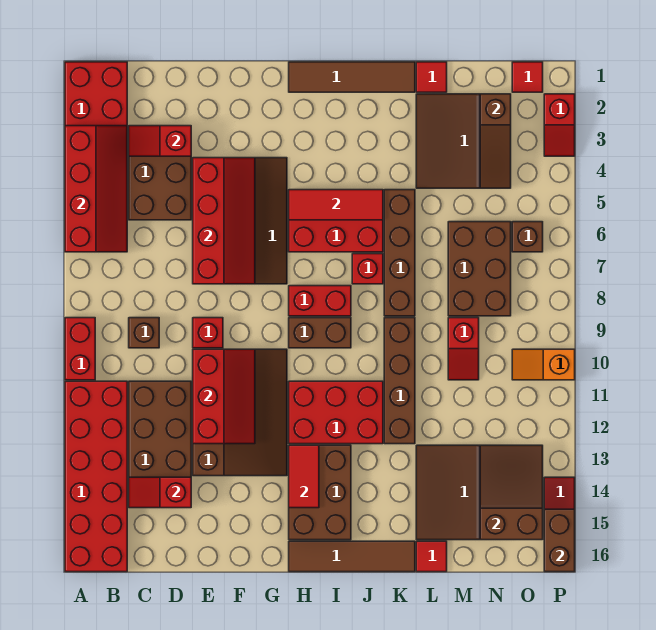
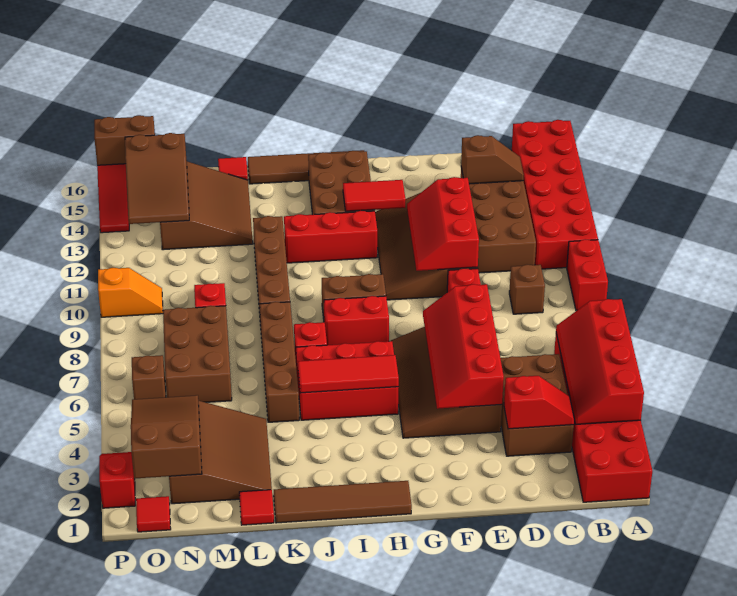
red slope C14:D14 level 2 top D -> brown slope C14:D14 level 2 top D
red brick H11:J12 level 1 -> red brick H12:J12 level 1
red tile H13:H14 level 2 -> red tile G13:H13 level 2
brown slope N2:N4 level 2 top 2 -> brown slope N2:O4 level 2 top 2
brown brick P15:P16 level 2 -> brown brick O16:P16 level 2

